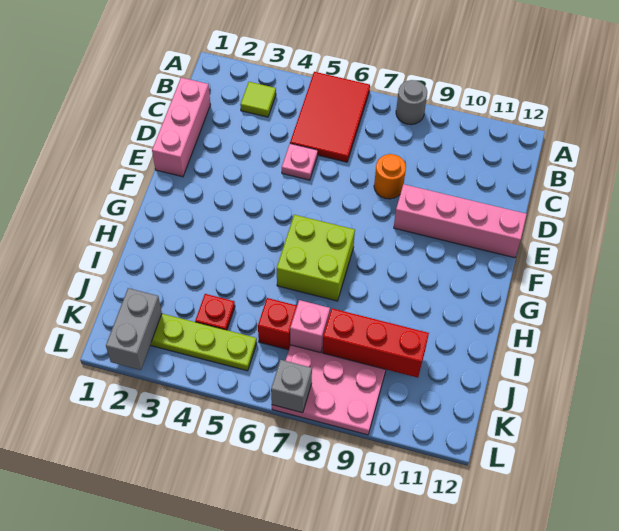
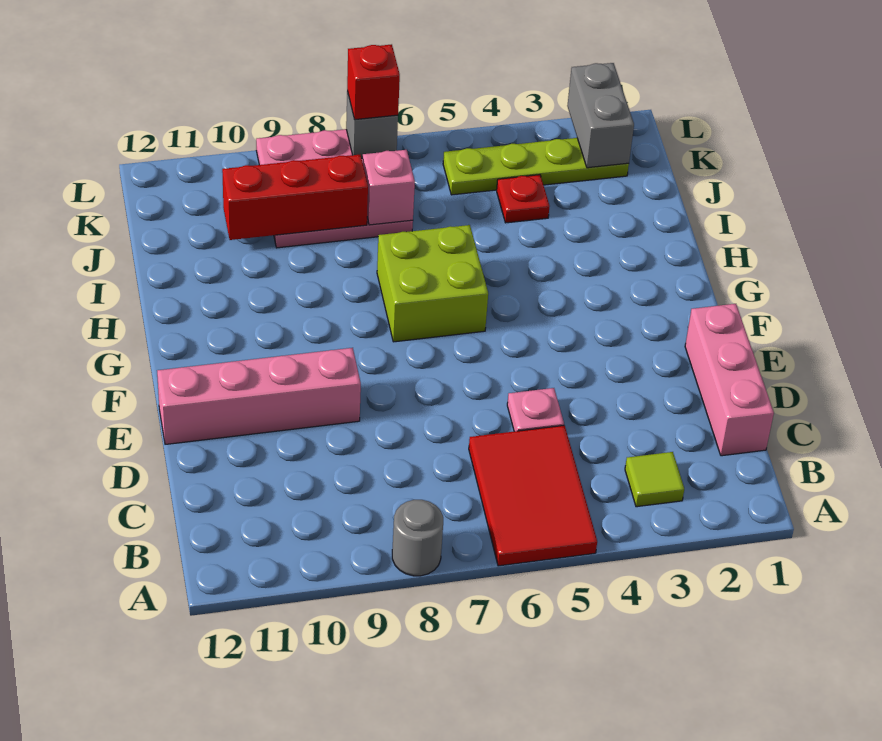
orange round brick D8 level 1 -> none
red brick J6 level 1 -> red brick L7 level 3

